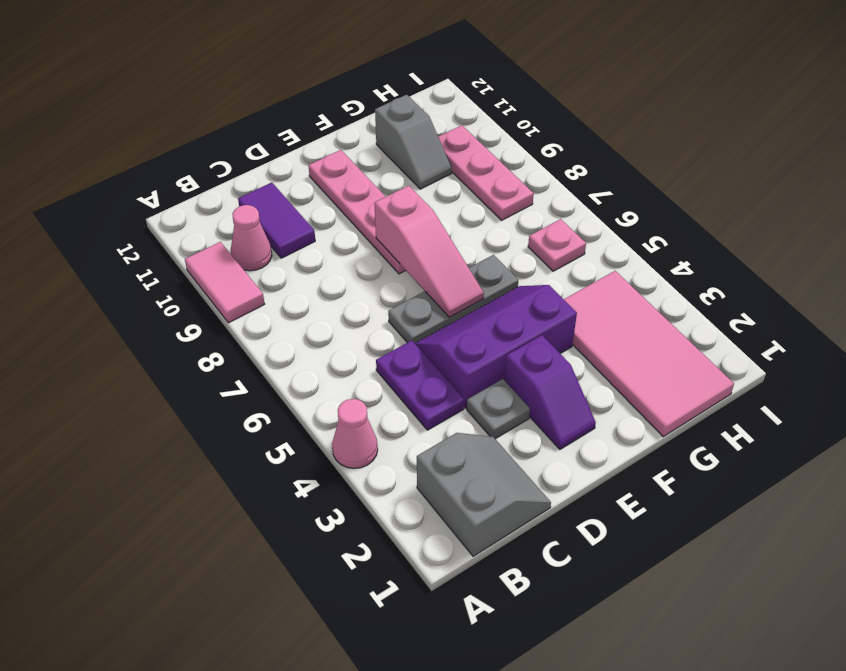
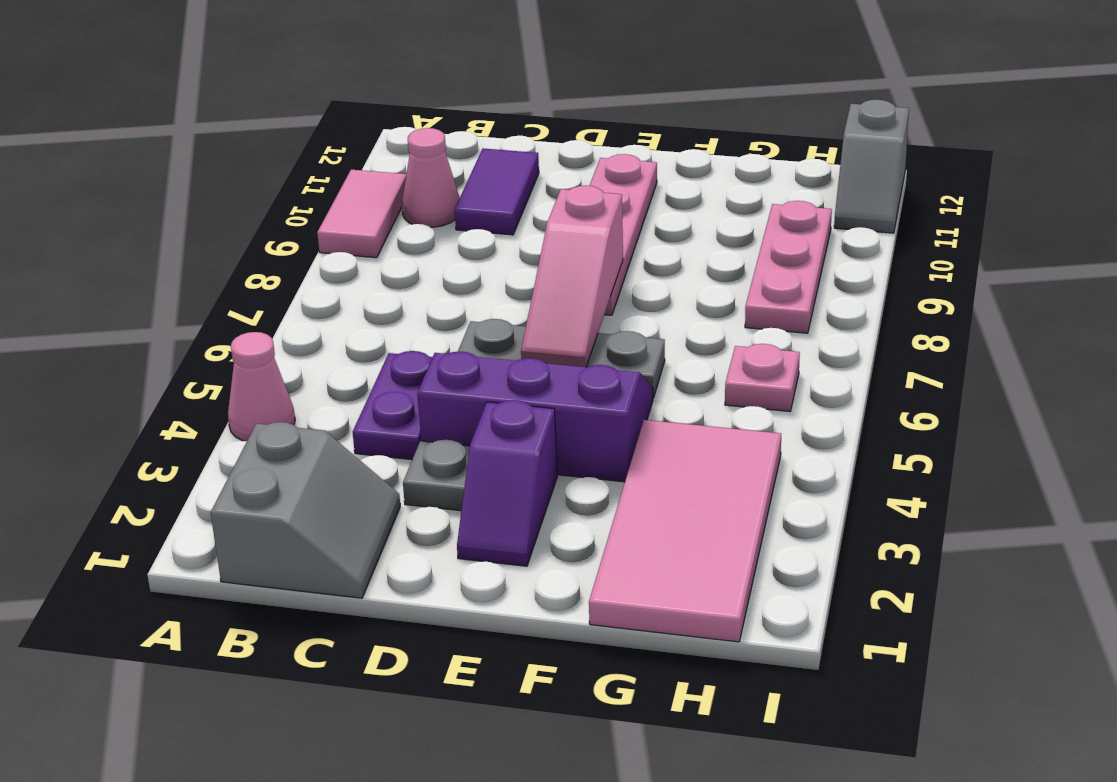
grey slope G10:G11 level 1 top 11 -> grey slope I11:I12 level 1 top 12

